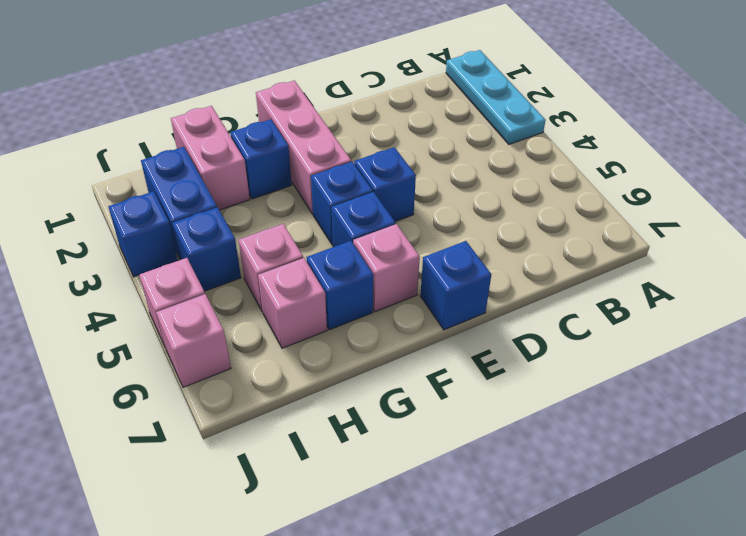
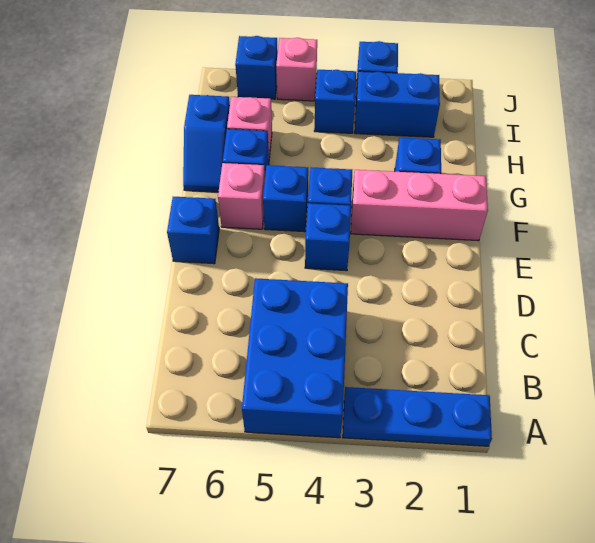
cyan plate A1:A3 level 1 -> blue plate A1:A3 level 1
none -> blue brick A4:C5 level 1
none -> blue slope G7:H7 level 1 top H
pink brick H1:H2 level 1 -> none
pink brick H5 level 1 -> none
pink brick J6 level 1 -> blue brick J6 level 1

